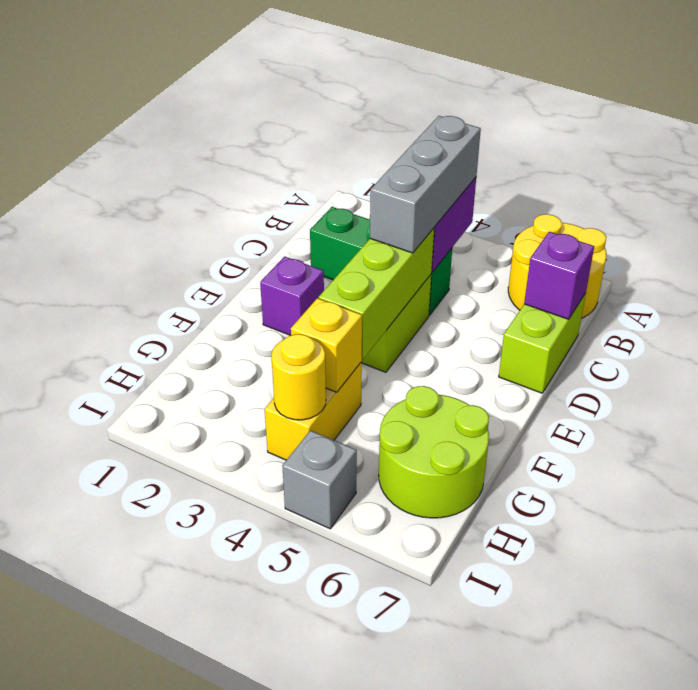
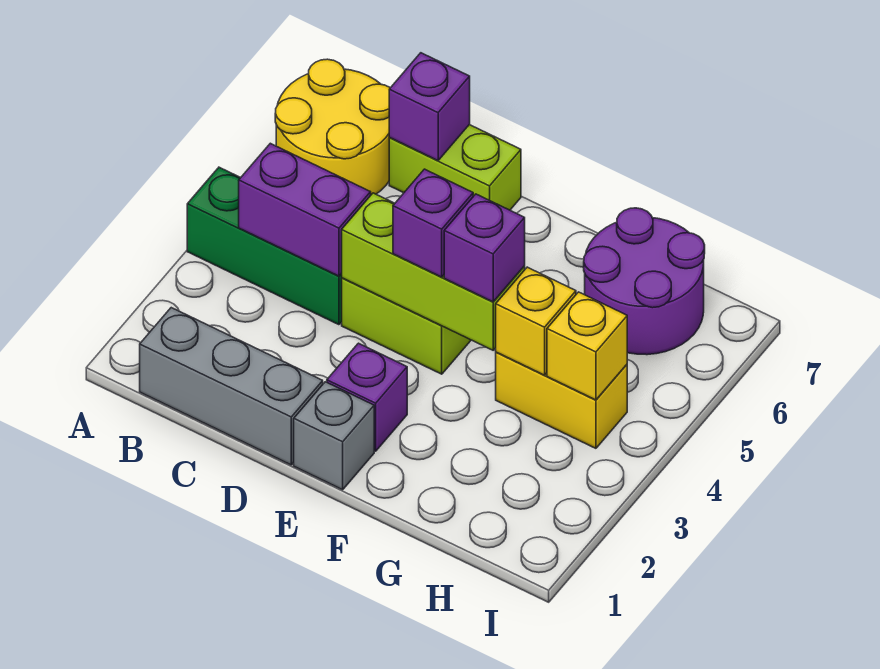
grey brick B4:D4 level 3 -> grey brick B1:D1 level 1
green brick C2:C4 level 1 -> green brick A4:C4 level 1
none -> purple brick E4 level 3
none -> purple brick F4 level 3
lime round brick G6:H7 level 1 -> purple round brick G6:H7 level 1
yellow round brick H4 level 2 -> yellow brick H4 level 2
grey brick I5 level 1 -> grey brick E1 level 1

